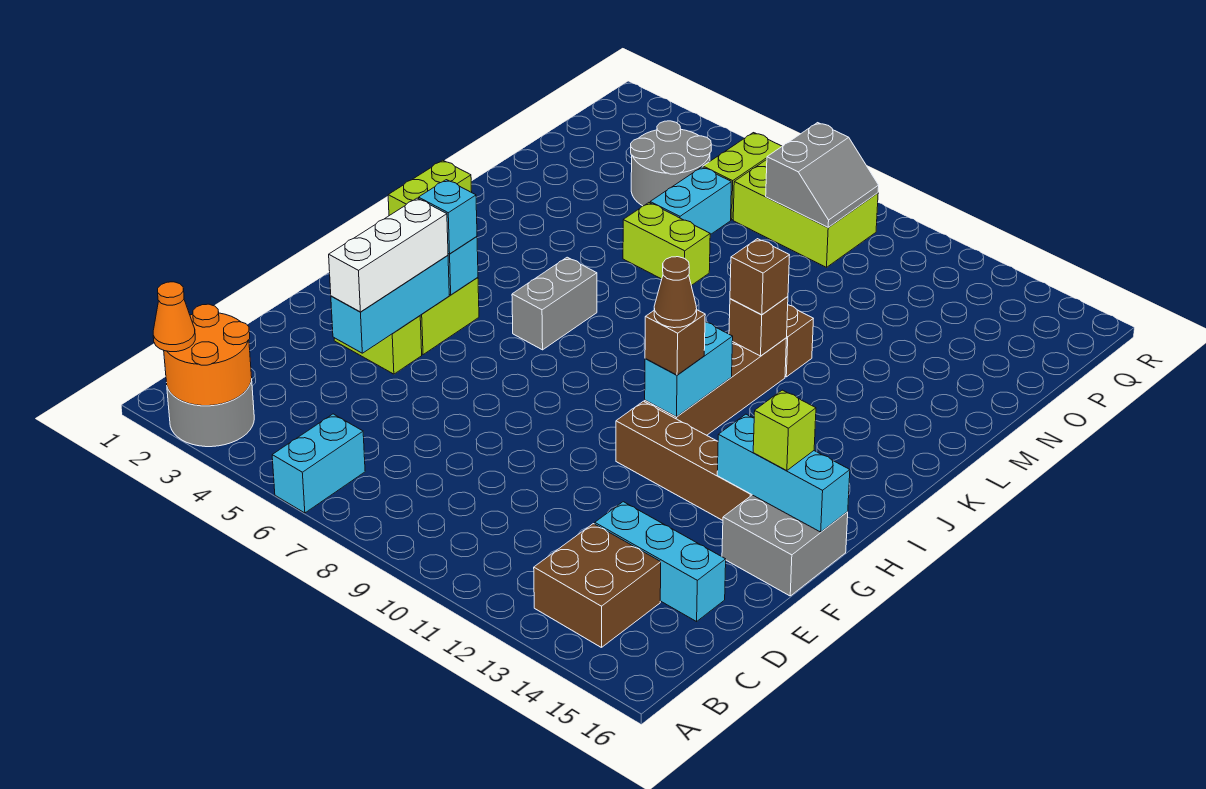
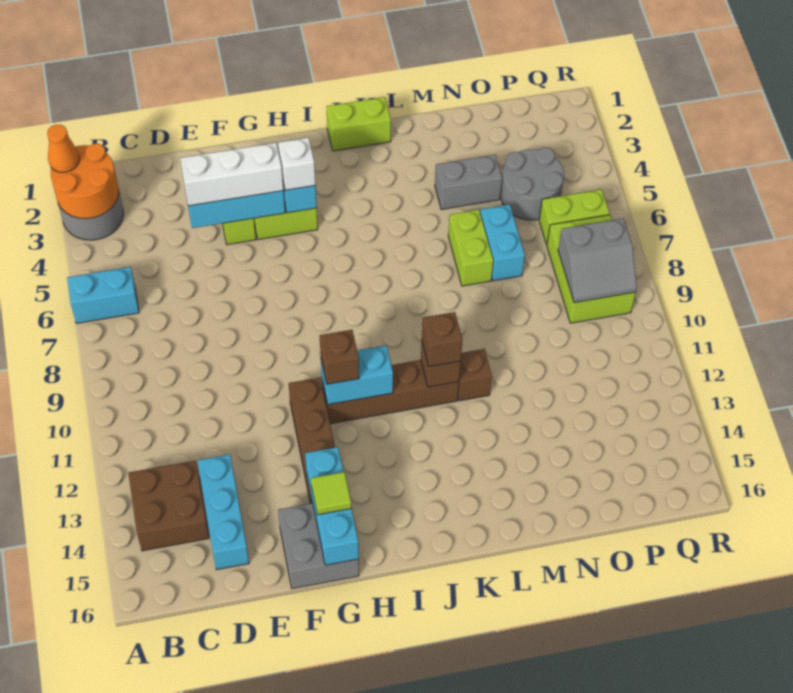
lime brick G15 level 3 -> lime tile G15 level 3
cyan brick H4 level 3 -> white brick H4 level 3
brown cone H11 level 4 -> none
grey brick I6:J6 level 1 -> grey brick M4:N4 level 1
cyan brick N6:O6 level 1 -> cyan brick N6:N7 level 1

